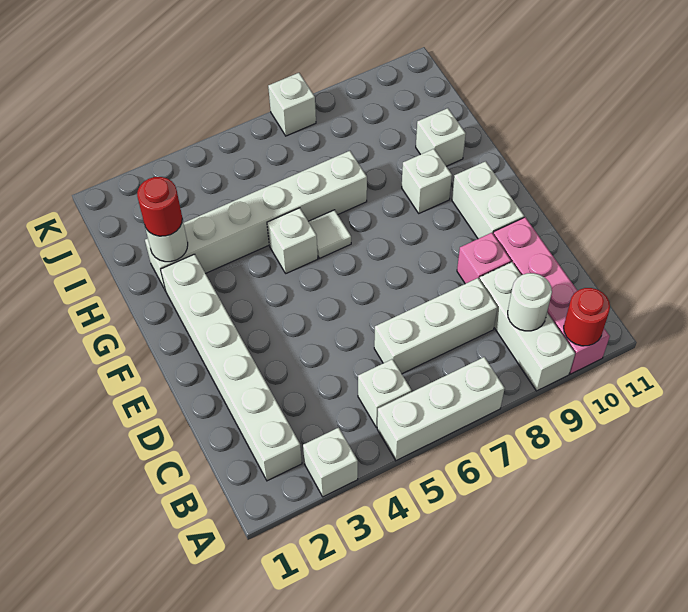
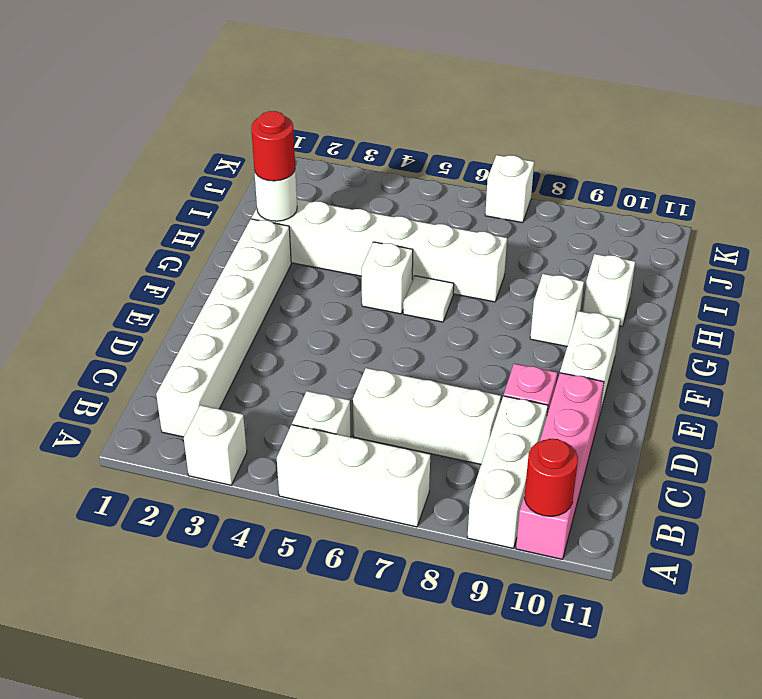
white round brick B9 level 2 -> none

